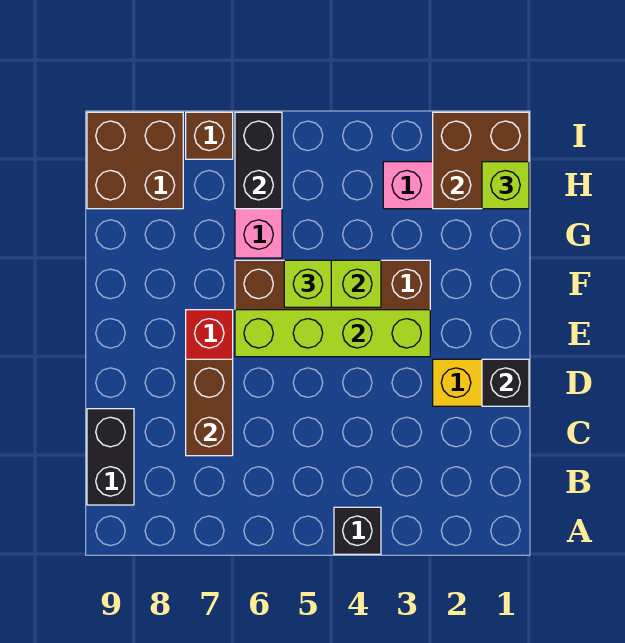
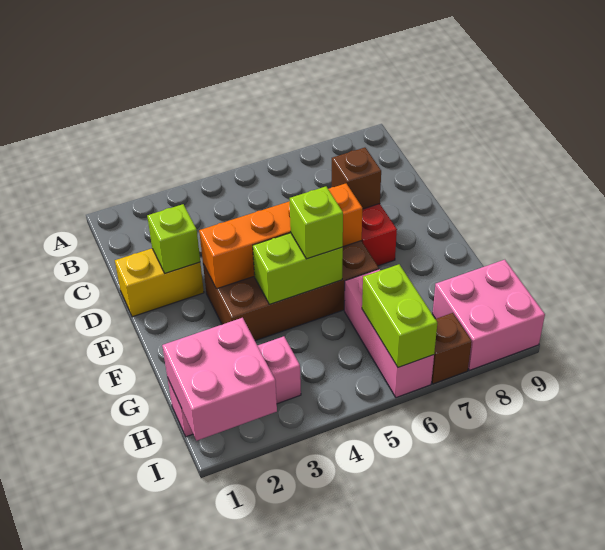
black brick A4 level 1 -> none
black brick B9:C9 level 1 -> none
brown brick C7:D7 level 2 -> brown brick D7 level 2
black brick D1 level 2 -> none
lime brick E3:E6 level 2 -> orange brick E3:E6 level 2
brown brick H1:I2 level 2 -> pink brick H1:I2 level 2
lime brick H1 level 3 -> lime brick D2 level 2
black brick H6:I6 level 2 -> lime brick H6:I6 level 2
brown brick H8:I9 level 1 -> pink brick H8:I9 level 1

